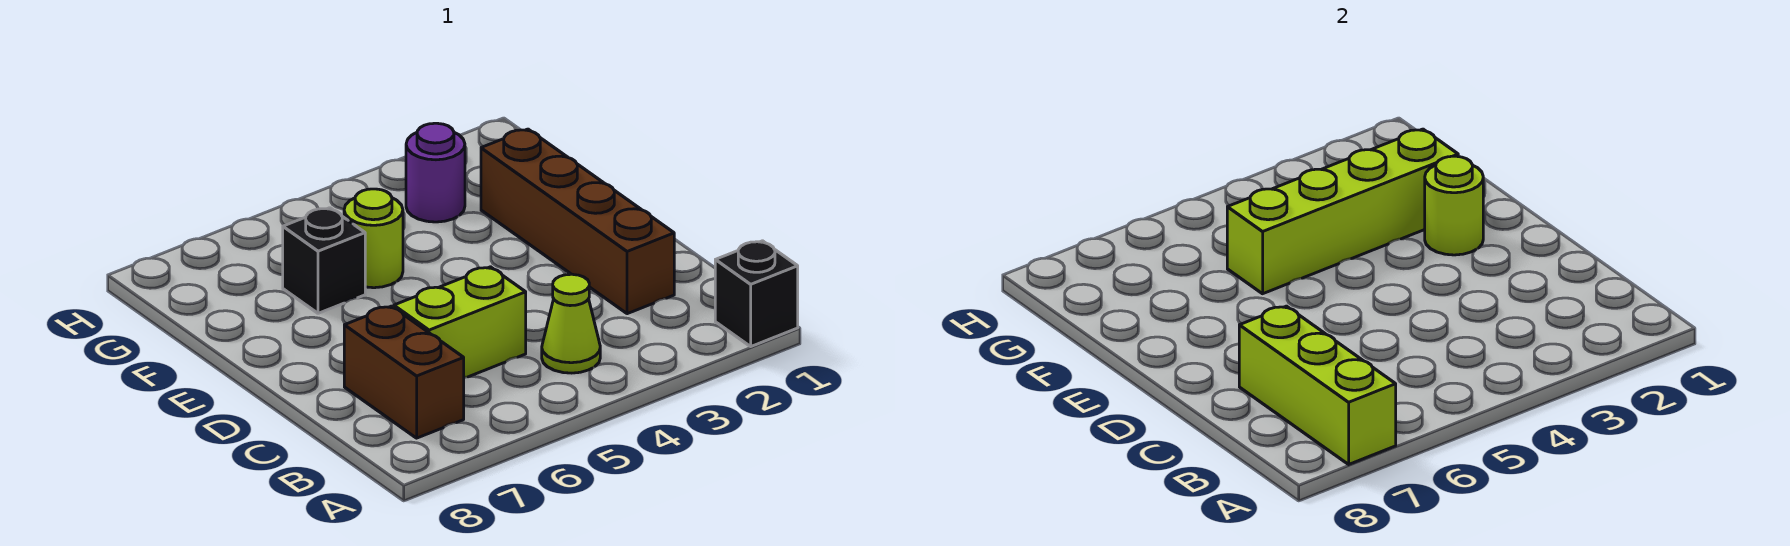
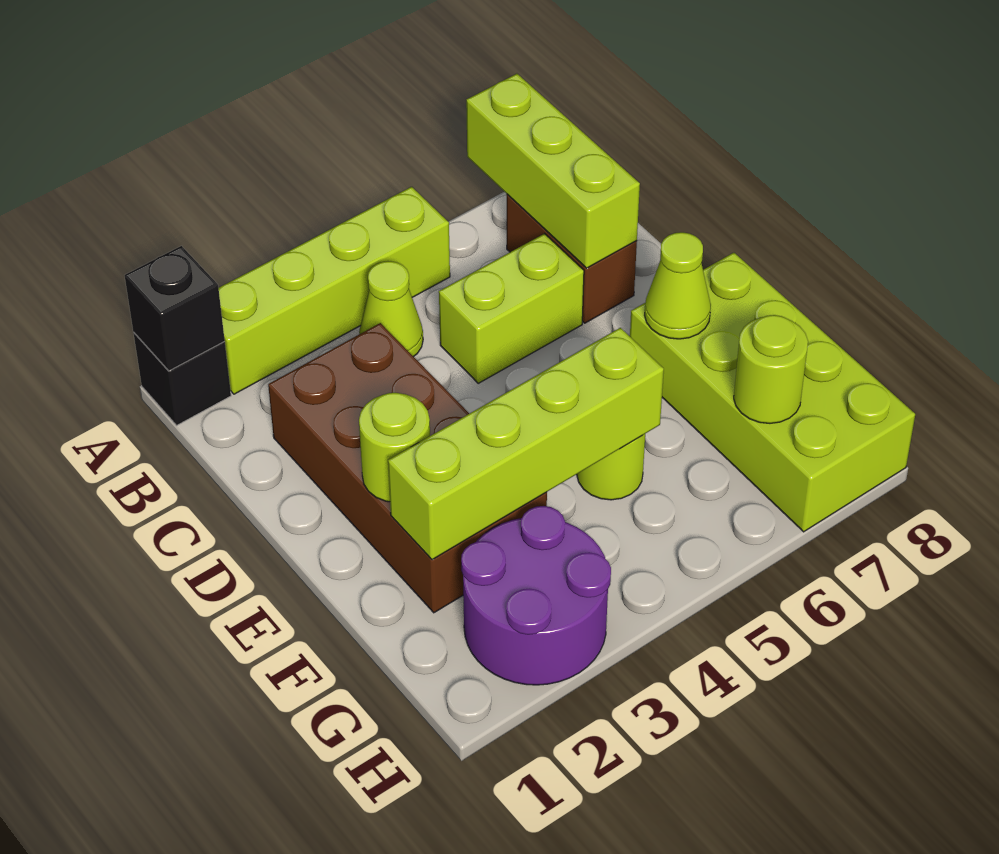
none -> lime brick A2:A5 level 1
brown brick C2:F2 level 1 -> brown brick C2:F3 level 1
none -> lime brick E7:H8 level 1
none -> lime cone E7 level 2
black brick F6 level 1 -> black brick A1 level 2
purple round brick G3 level 1 -> purple round brick G2:H3 level 1
none -> lime round brick G7 level 2

